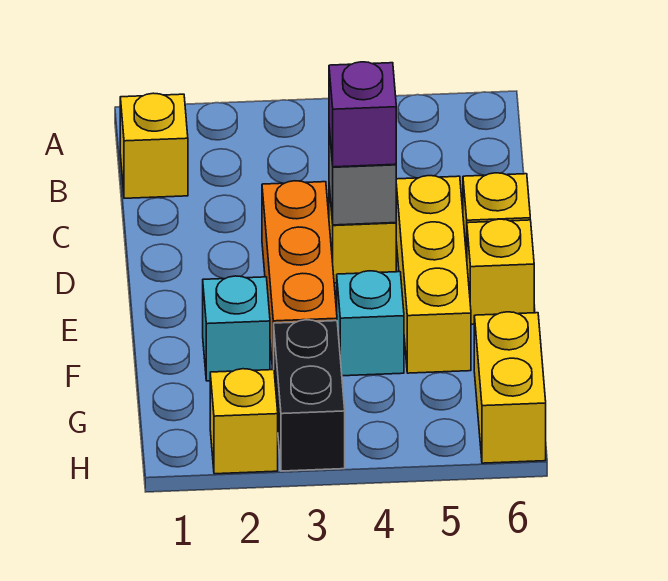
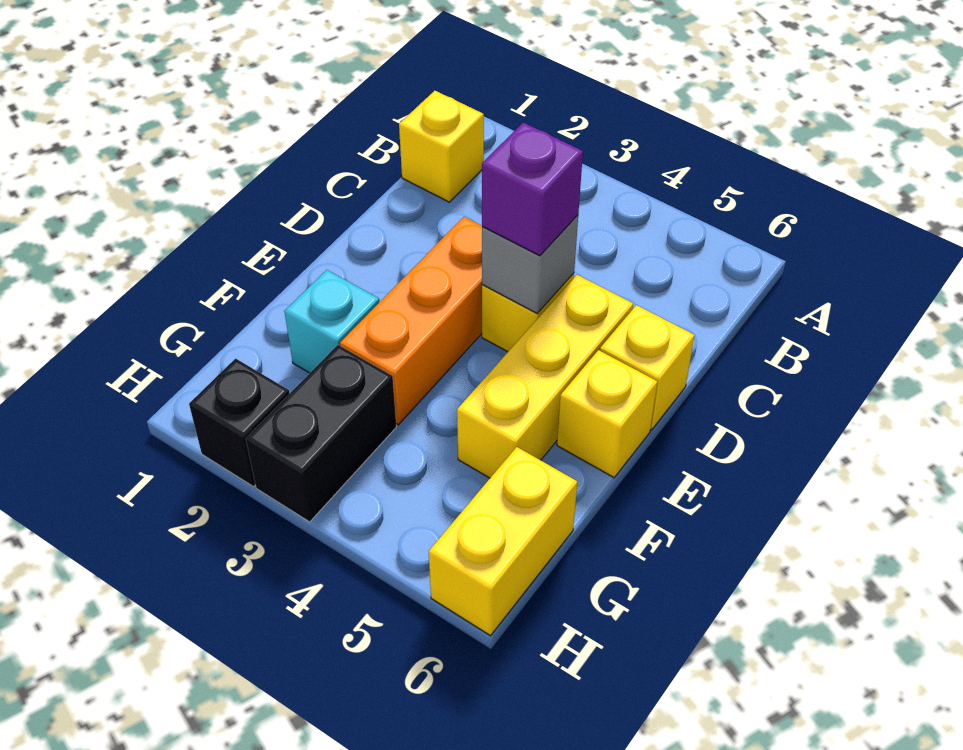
cyan brick F4 level 1 -> none
yellow brick H2 level 1 -> black brick H2 level 1

